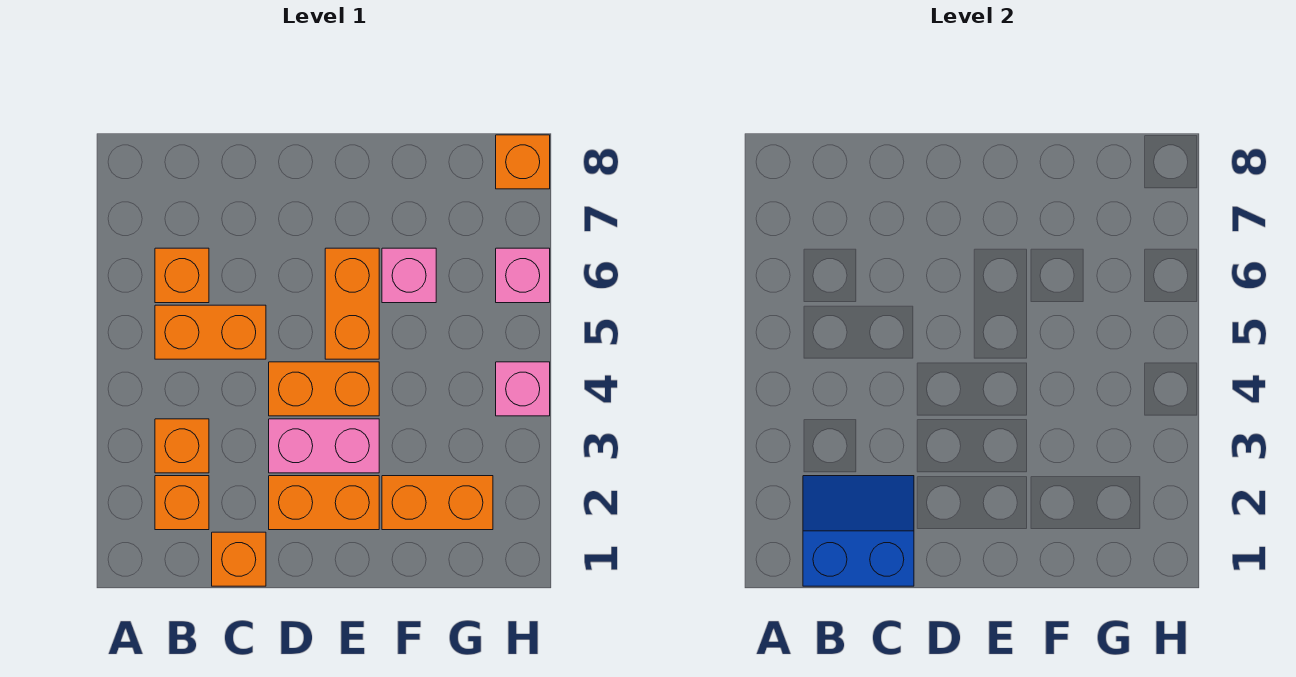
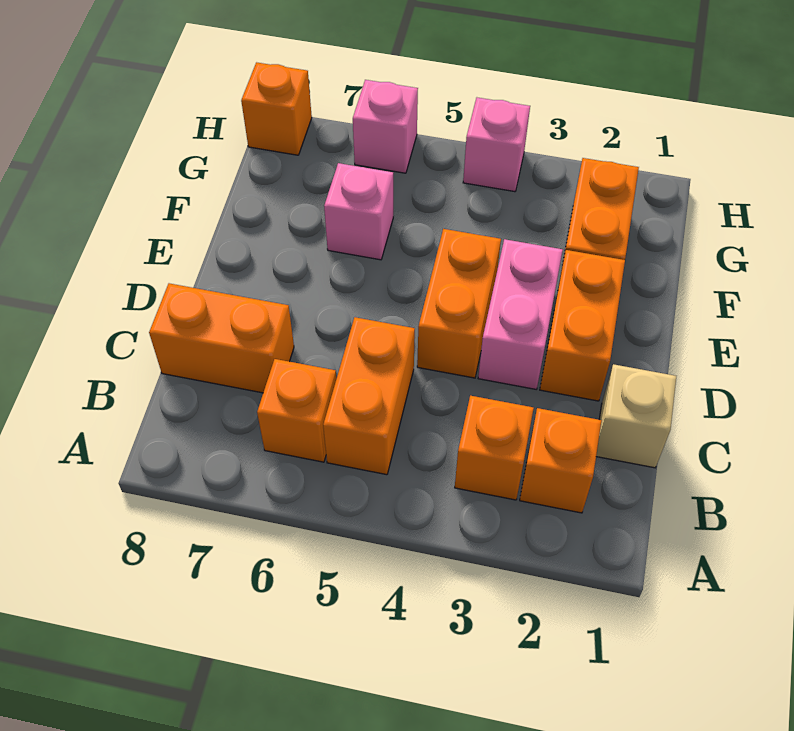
blue slope B1:C2 level 2 top 1 -> none
orange brick C1 level 1 -> tan brick C1 level 1
orange brick E5:E6 level 1 -> orange brick C7:C8 level 1

